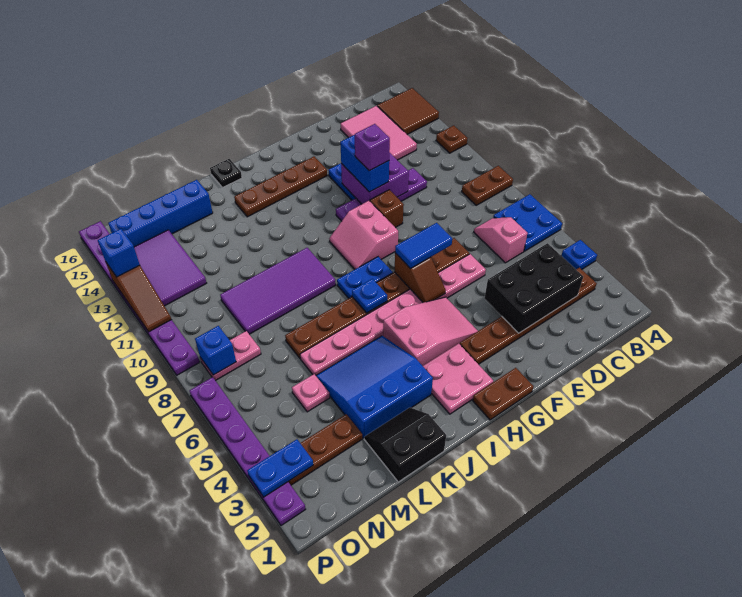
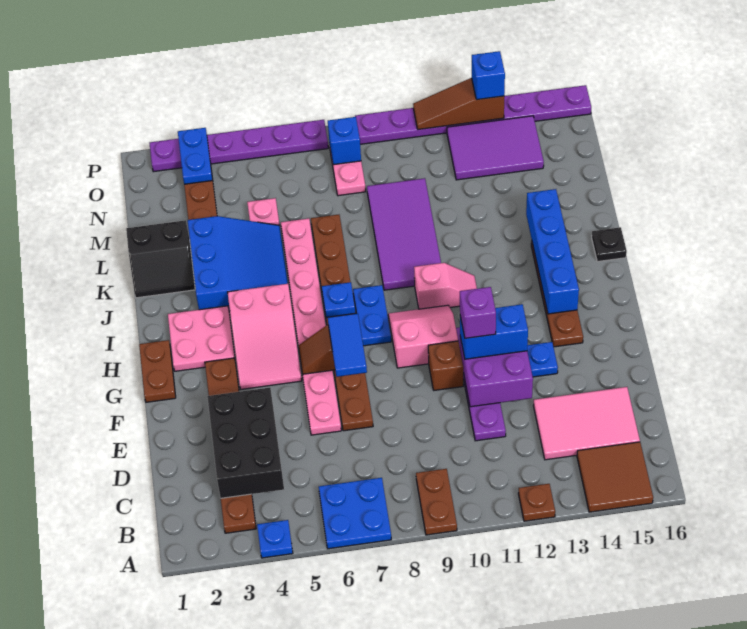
pink slope C6:C7 level 1 top 6 -> pink slope I10:I11 level 1 top 10
black slope K1:L2 level 1 top 1 -> black slope K1:L2 level 1 top L
blue brick L15:O15 level 1 -> blue brick H14:K14 level 2

